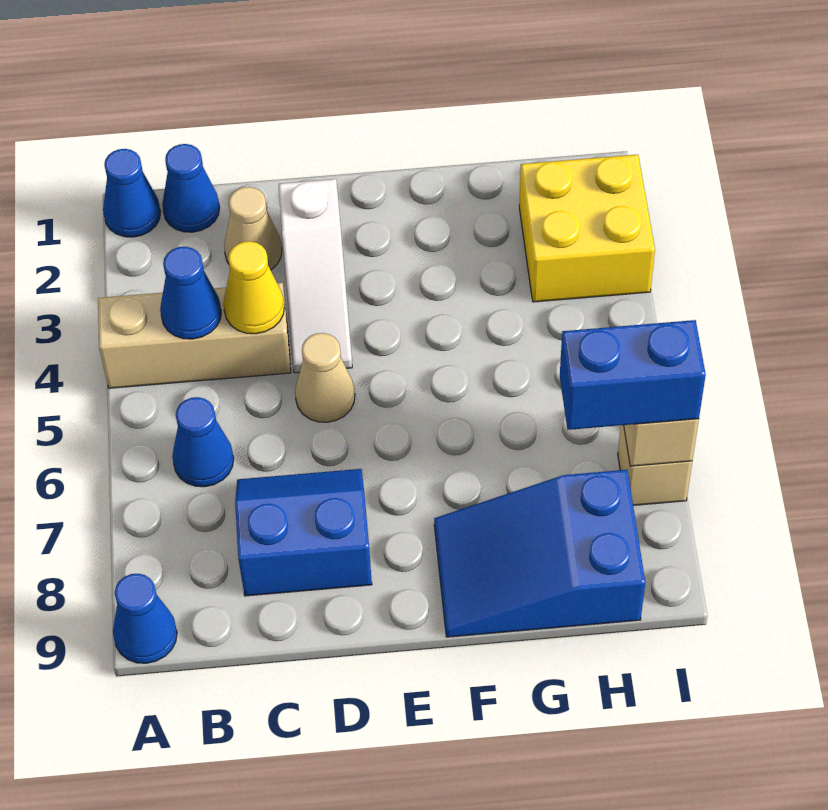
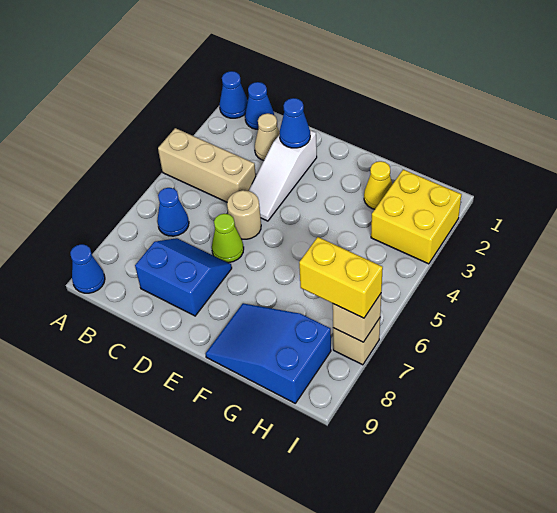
blue cone B4 level 2 -> blue cone D2 level 2
yellow cone C4 level 2 -> yellow cone G2 level 1
tan cone D5 level 1 -> tan round brick D5 level 1
none -> lime cone D6 level 1
blue brick H7:I7 level 3 -> yellow brick H7:I7 level 3

